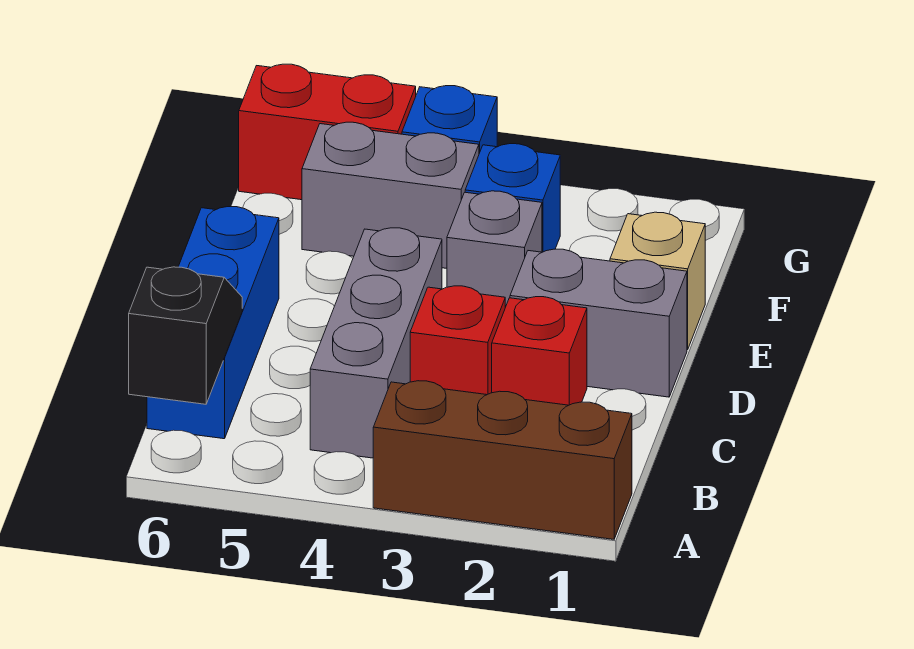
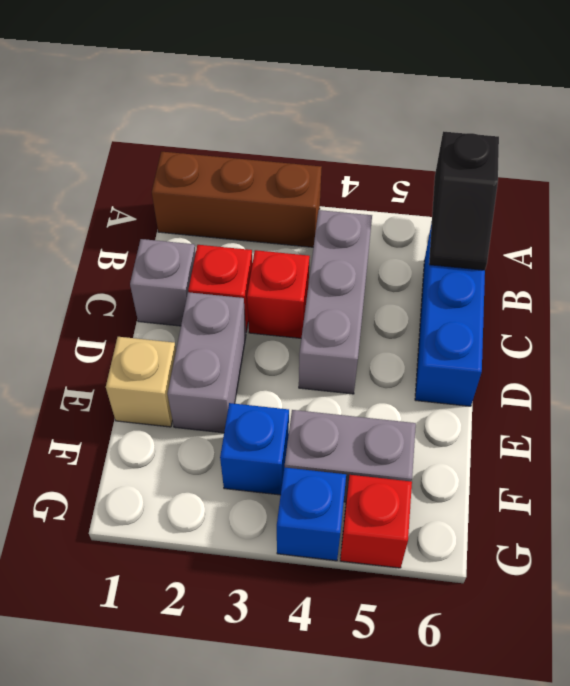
grey brick D1:D2 level 1 -> grey brick D2:E2 level 1
grey brick E3 level 1 -> grey brick C1 level 1
red brick G5:G6 level 1 -> red brick G5 level 1

